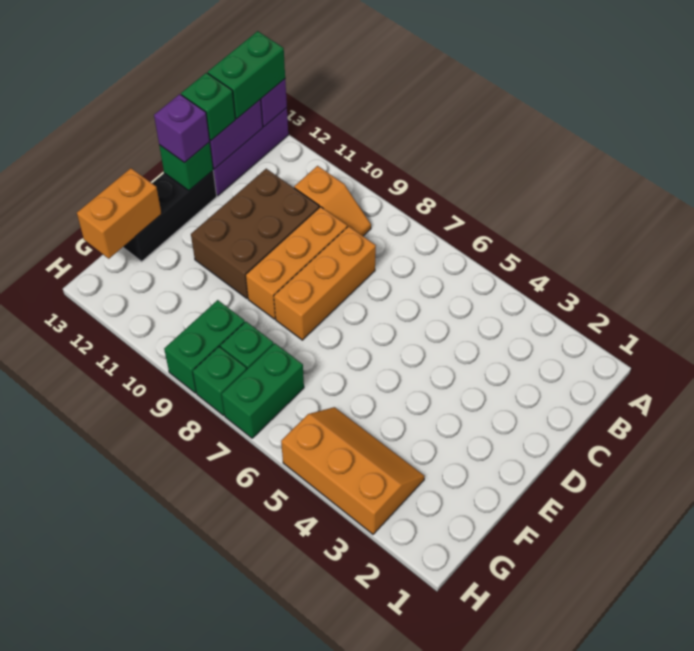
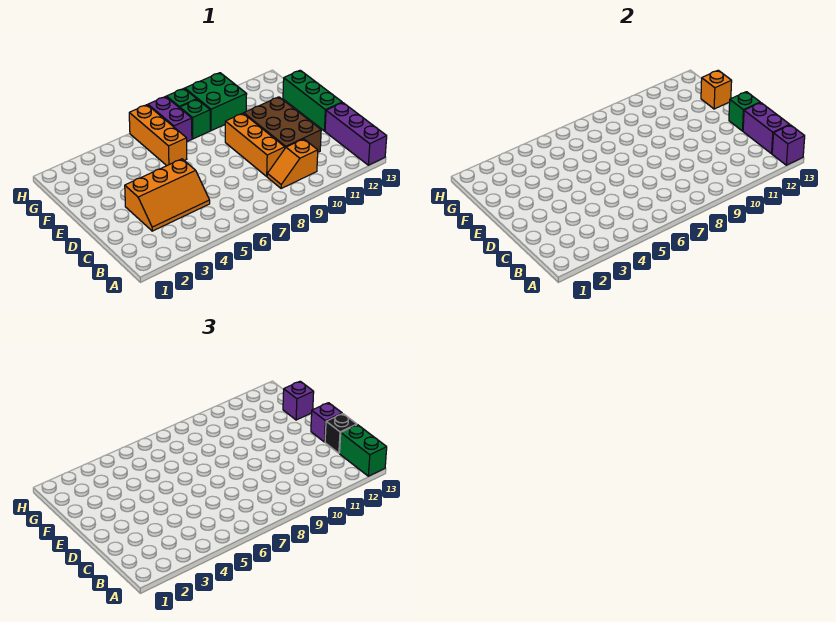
orange brick C8:E8 level 1 -> orange brick F6:H6 level 1
green brick C13 level 3 -> black brick C13 level 3
black brick D13:F13 level 1 -> green brick D13:F13 level 1
orange brick F13:G13 level 2 -> orange brick F13 level 2
none -> purple brick F13 level 3
orange slope G3:H5 level 1 top H -> orange slope C3:D5 level 1 top D
green brick G7:H7 level 1 -> purple brick G7:H7 level 1
green brick G9:H9 level 1 -> green brick G9:H10 level 1

